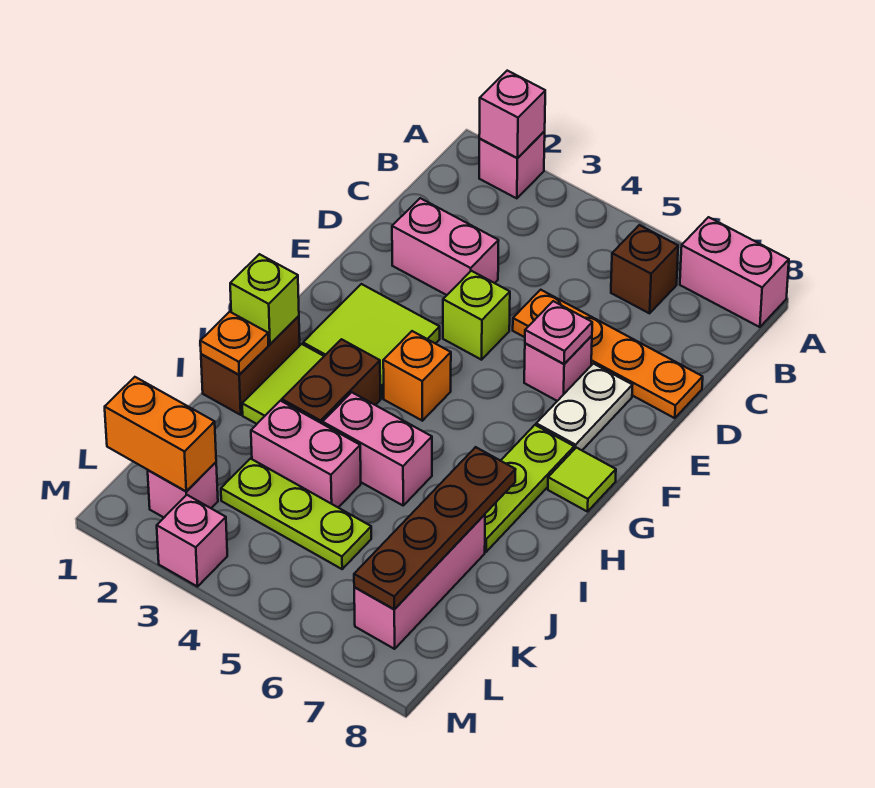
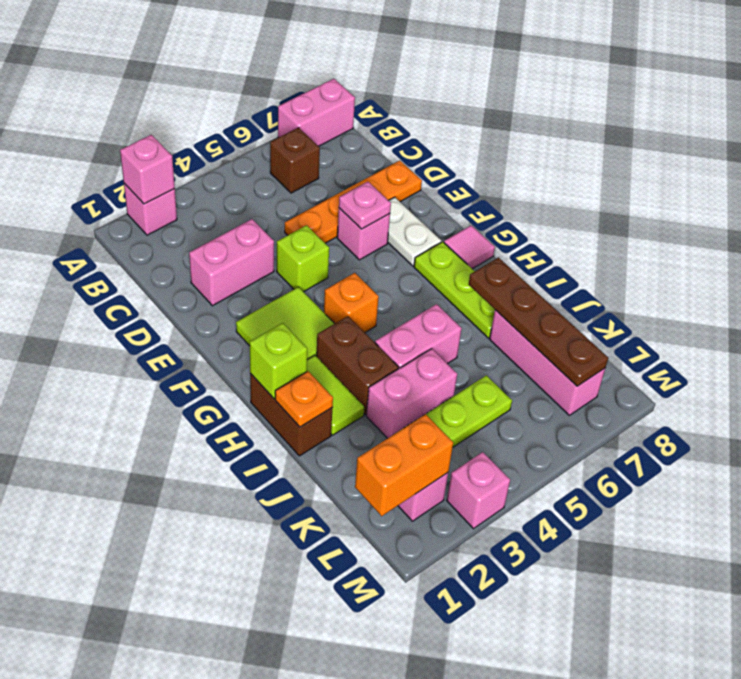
lime tile G8 level 1 -> pink tile G8 level 1

